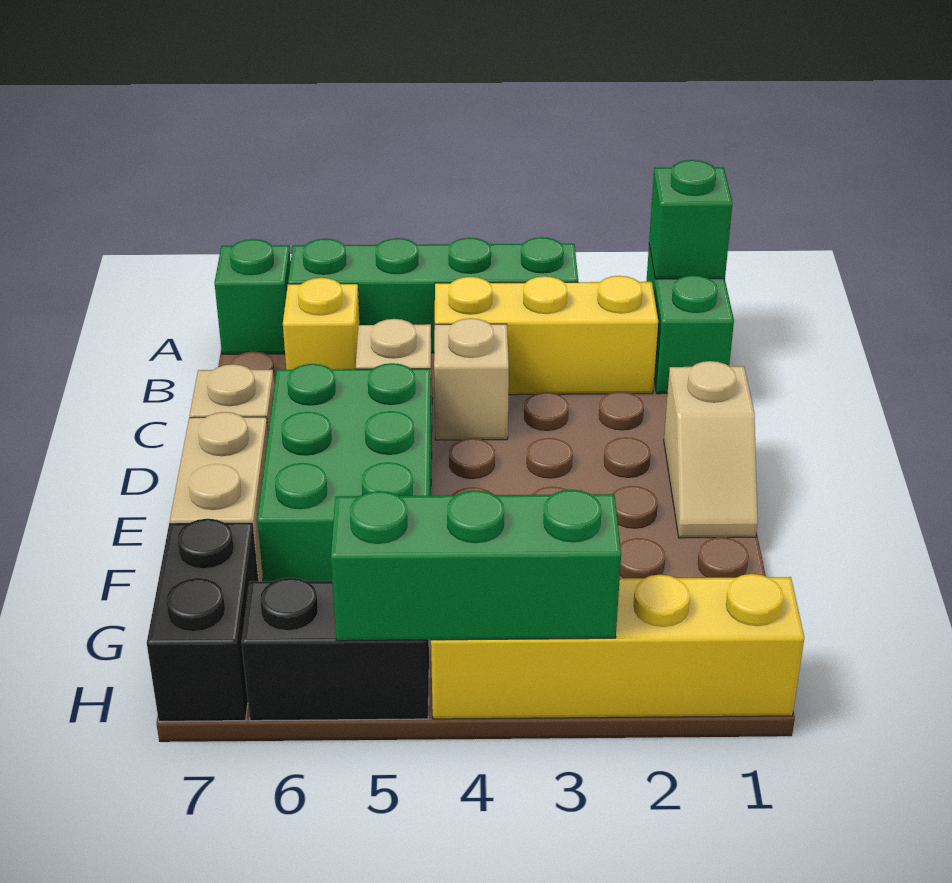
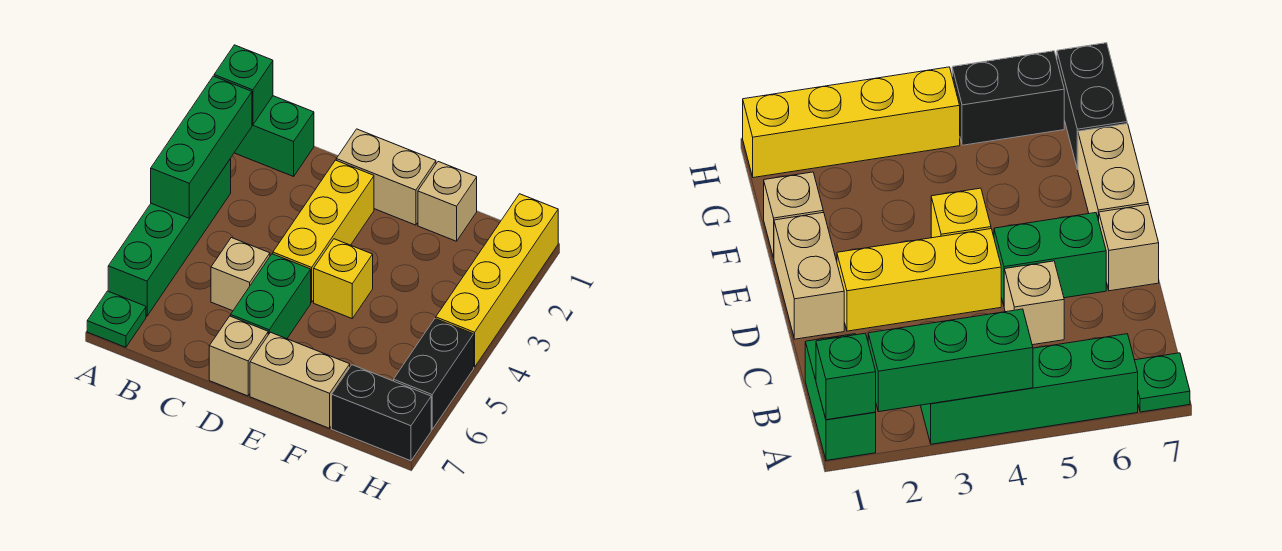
green brick A7 level 1 -> green plate A7 level 1
yellow brick B2:B4 level 1 -> yellow brick D2:D4 level 1
yellow brick B6 level 1 -> yellow brick E4 level 1
tan brick C4 level 1 -> tan brick F1 level 1
tan slope D1:E1 level 1 top D -> tan brick D1:E1 level 1
green brick D5:F6 level 1 -> green brick D5:D6 level 1
green brick H3:H5 level 2 -> green brick A2:A4 level 2

